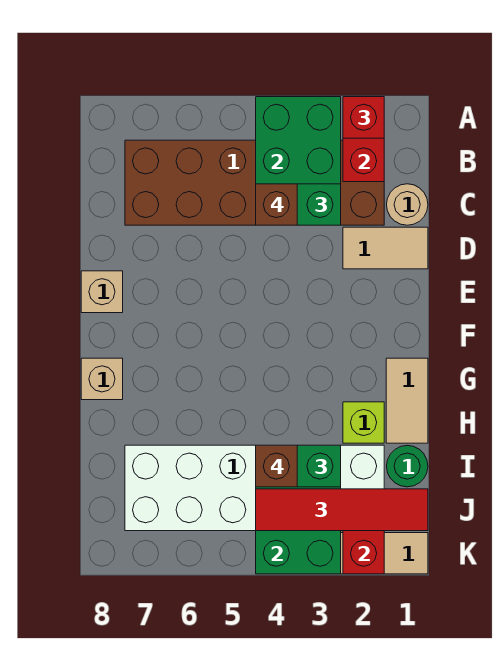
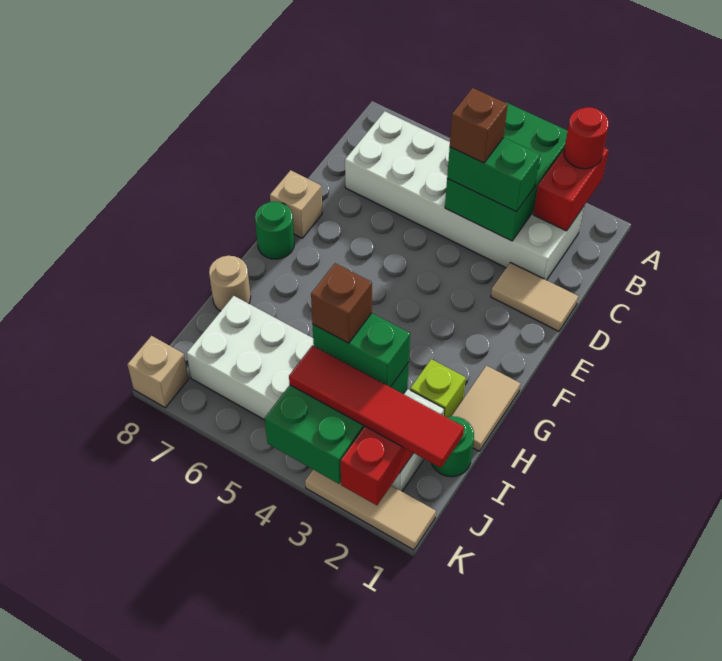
red brick A2 level 3 -> red round brick A2 level 3
brown brick B2:C7 level 1 -> white brick B2:C7 level 1
tan round brick C1 level 1 -> tan round brick H8 level 1
none -> green round brick F8 level 1
tan brick G8 level 1 -> tan brick K8 level 1

